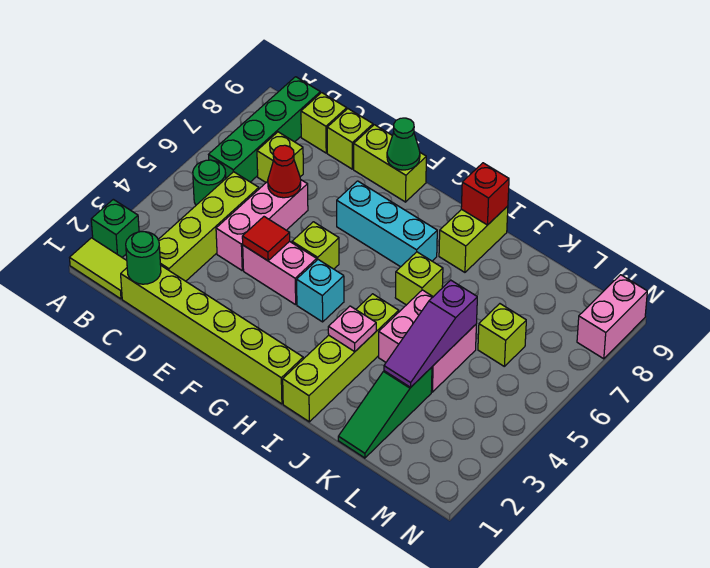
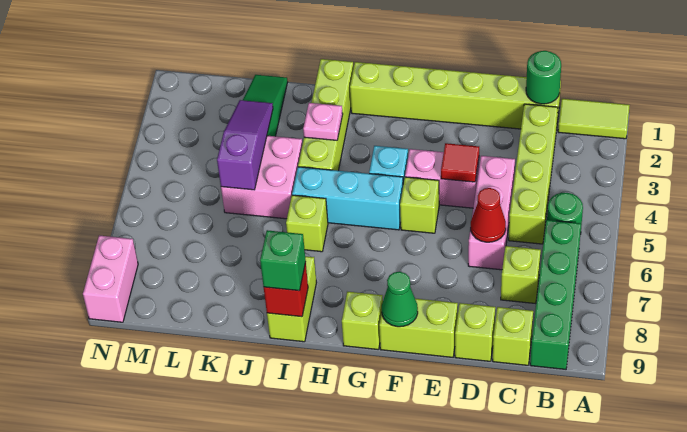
green brick A2 level 1 -> green brick I9 level 3
cyan brick F7:H7 level 1 -> cyan brick G5:I5 level 1
lime brick L6 level 1 -> lime brick G9 level 1

